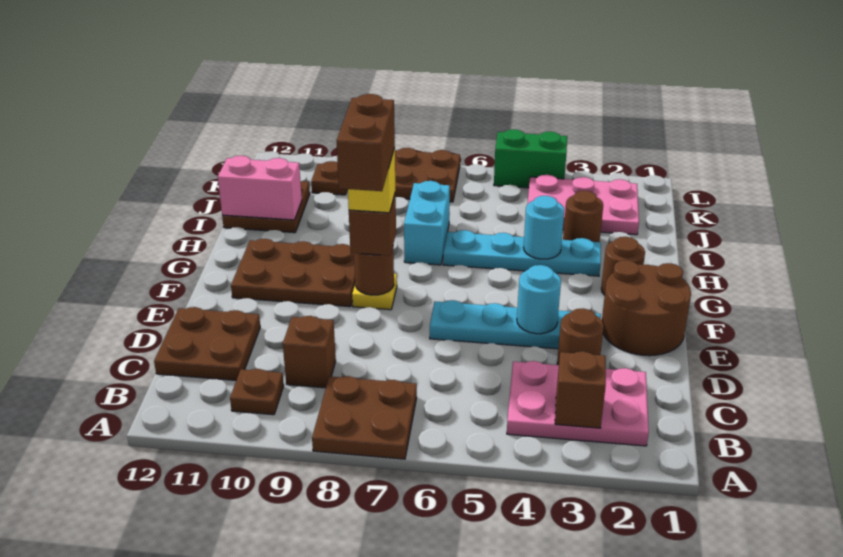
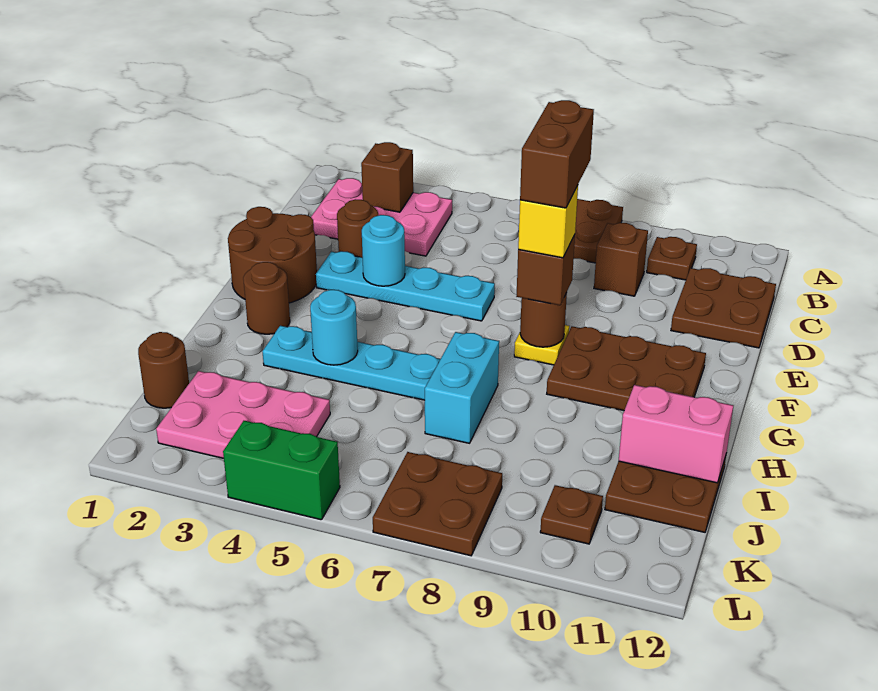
brown round brick I3 level 1 -> brown round brick J1 level 1

